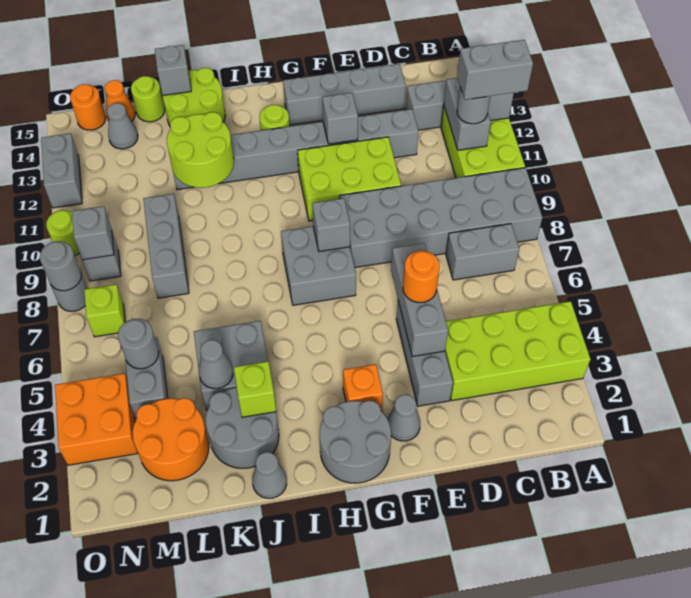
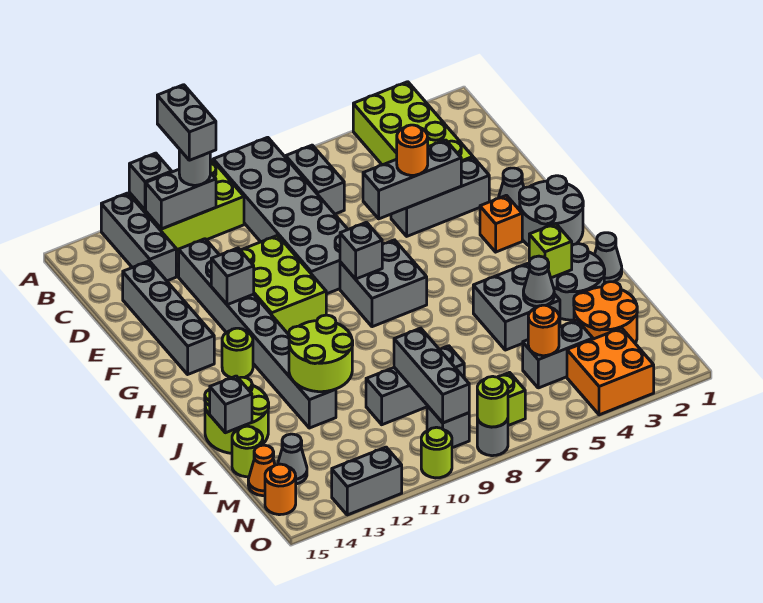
grey round brick M5 level 2 -> orange round brick M5 level 2
grey brick N9 level 2 -> grey brick L9:N9 level 2
grey round brick O8 level 2 -> lime round brick O8 level 2

